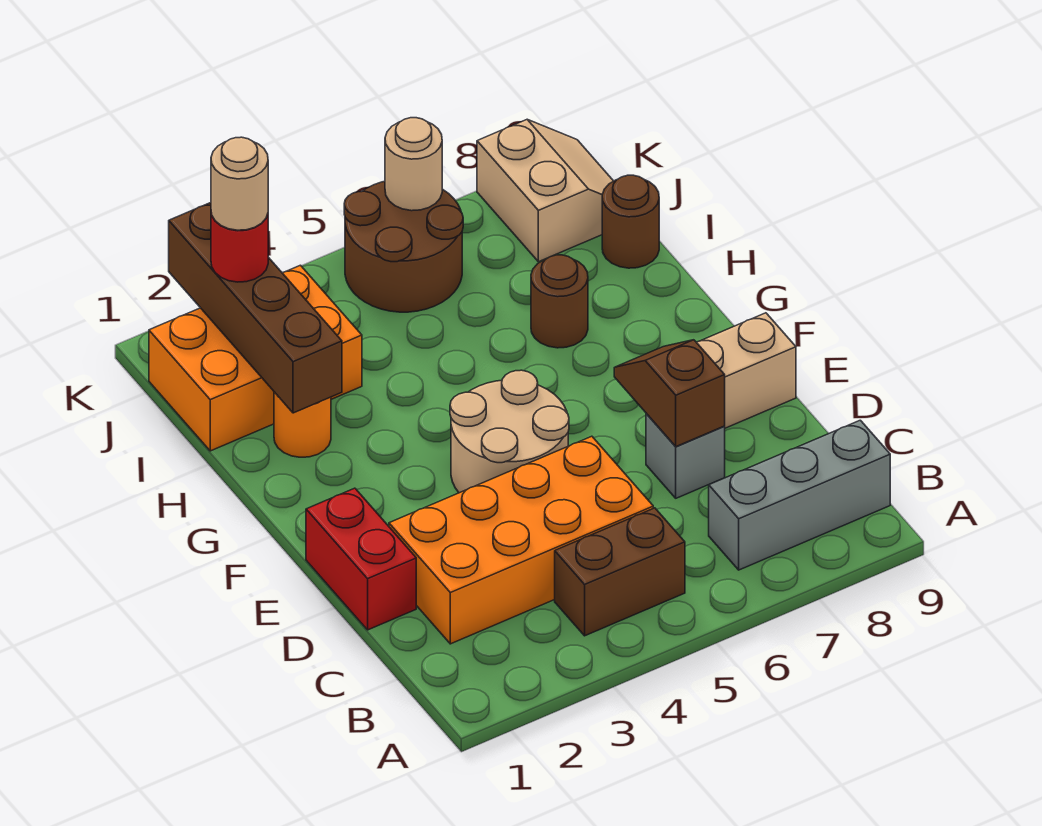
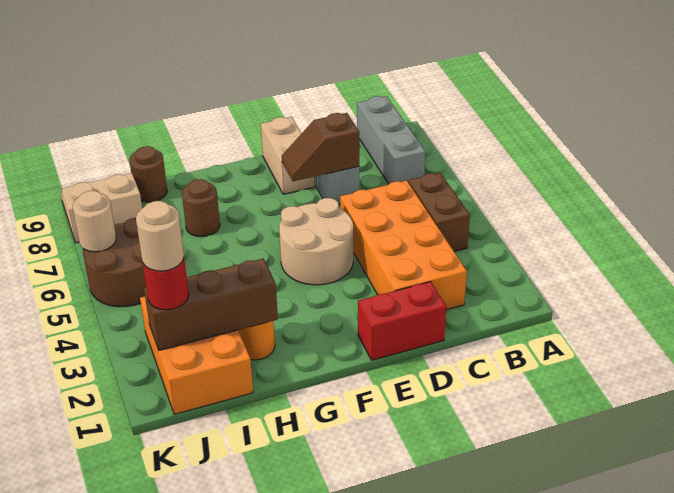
brown brick H2:K2 level 2 -> brown brick H2:J2 level 2

